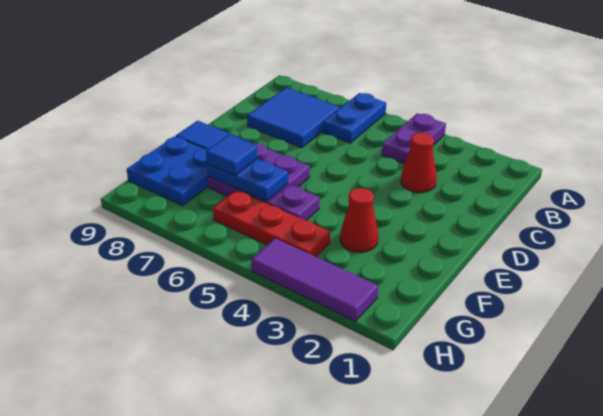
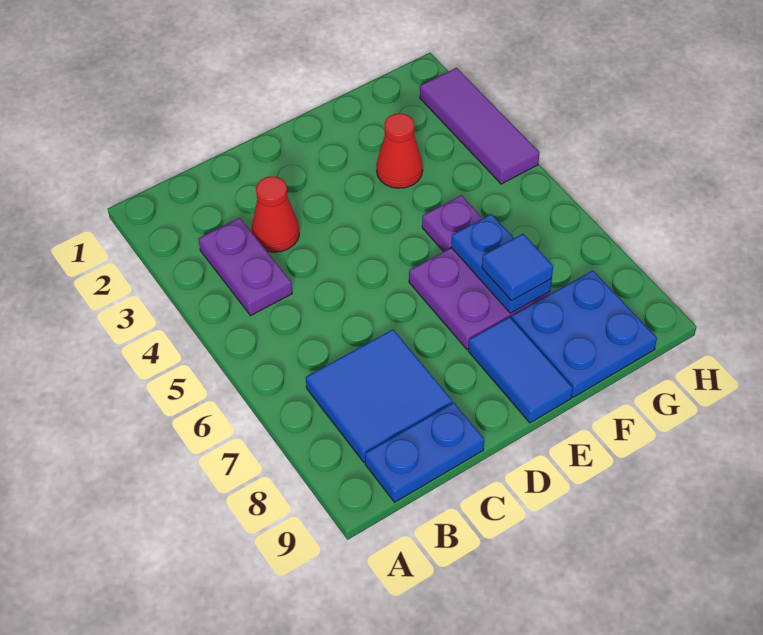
purple plate A4:B4 level 1 -> purple plate B3:B4 level 1
blue plate A6:B6 level 1 -> blue plate B9:C9 level 1
red plate G4:G6 level 1 -> none

